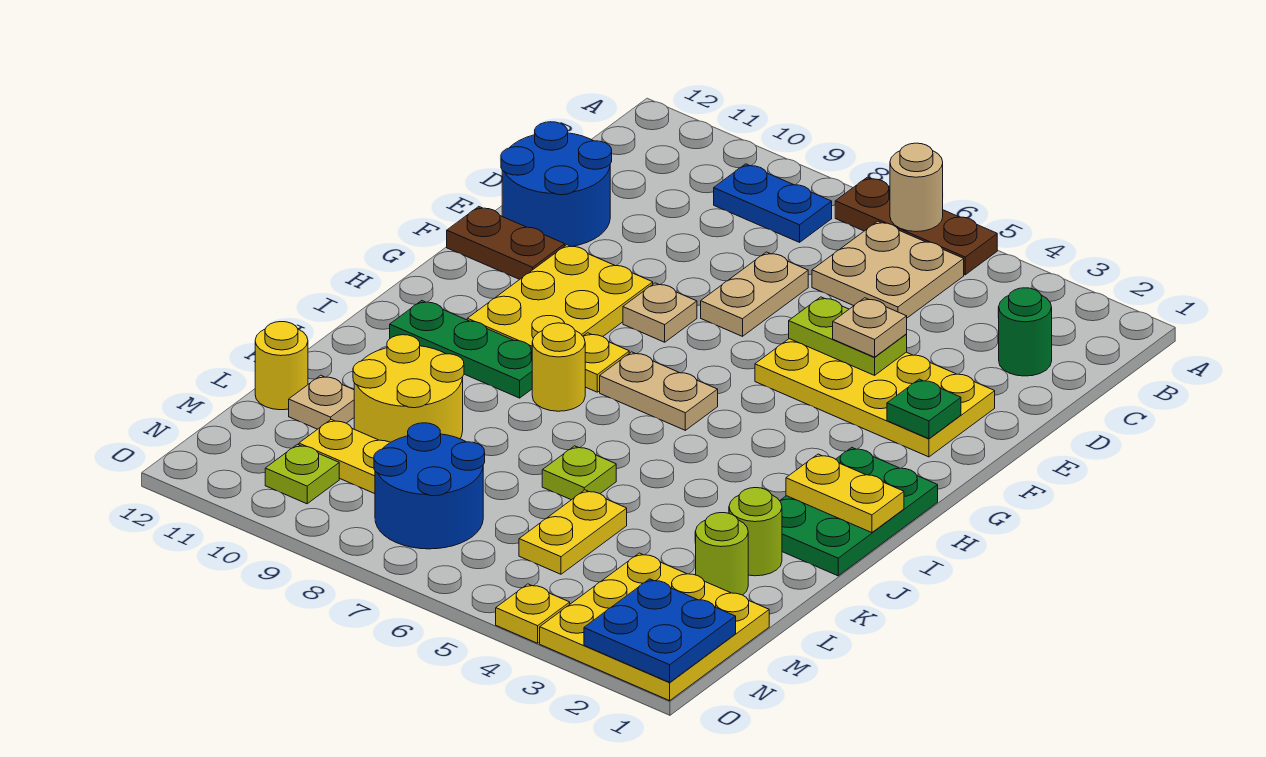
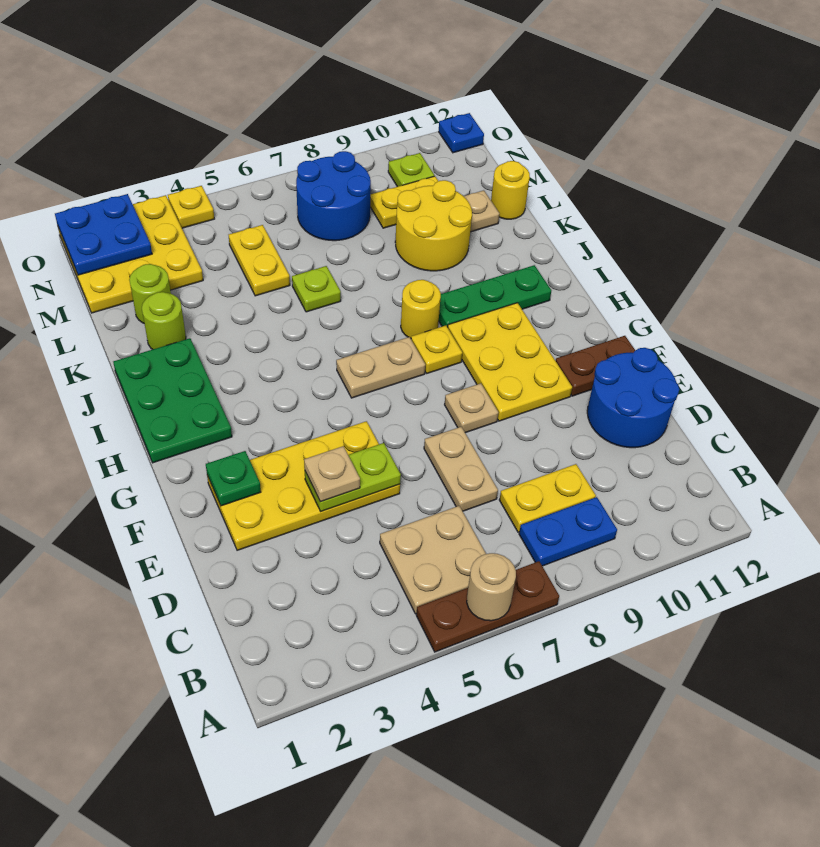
green round brick C2 level 1 -> none
yellow plate I1:I2 level 2 -> yellow plate C8:C9 level 1
none -> blue plate O12 level 1

